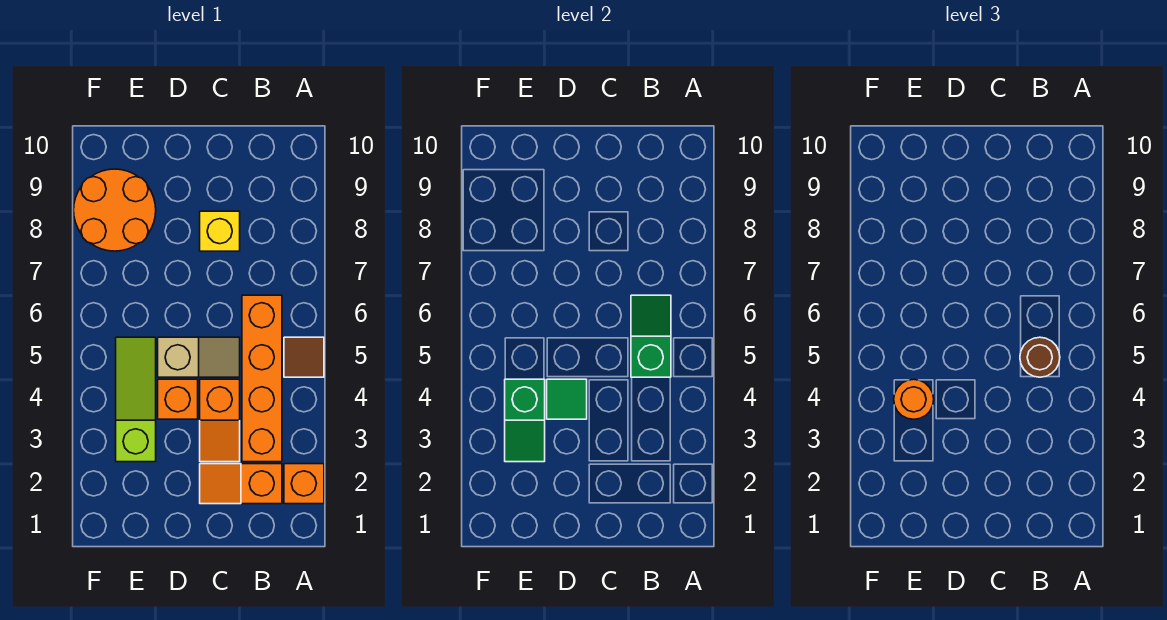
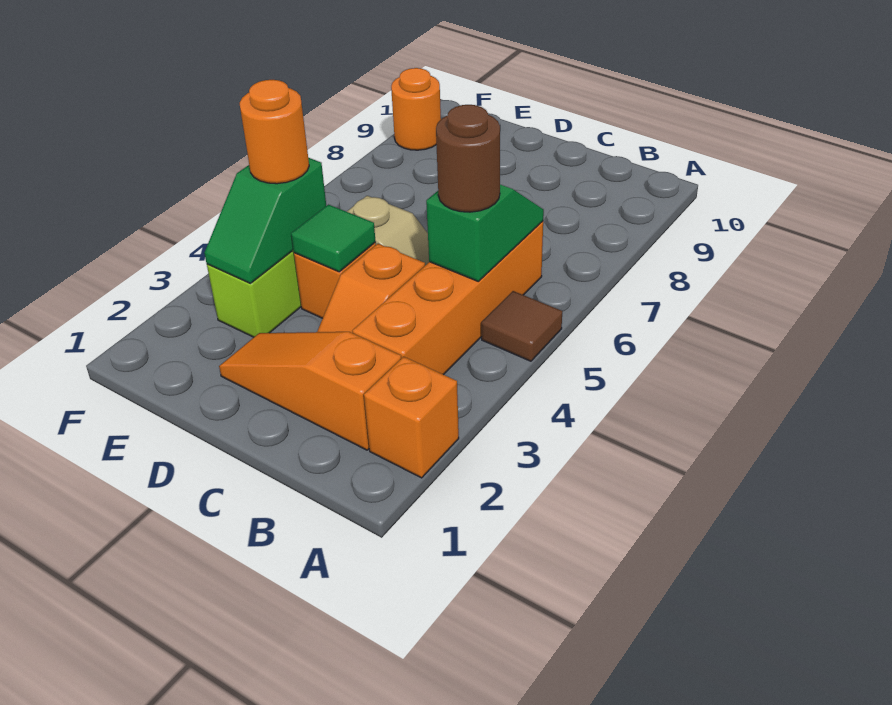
orange slope B2:C2 level 1 top B -> orange slope B2:D2 level 1 top B
yellow brick C8 level 1 -> none
orange round brick E8:F9 level 1 -> orange round brick F9 level 1

